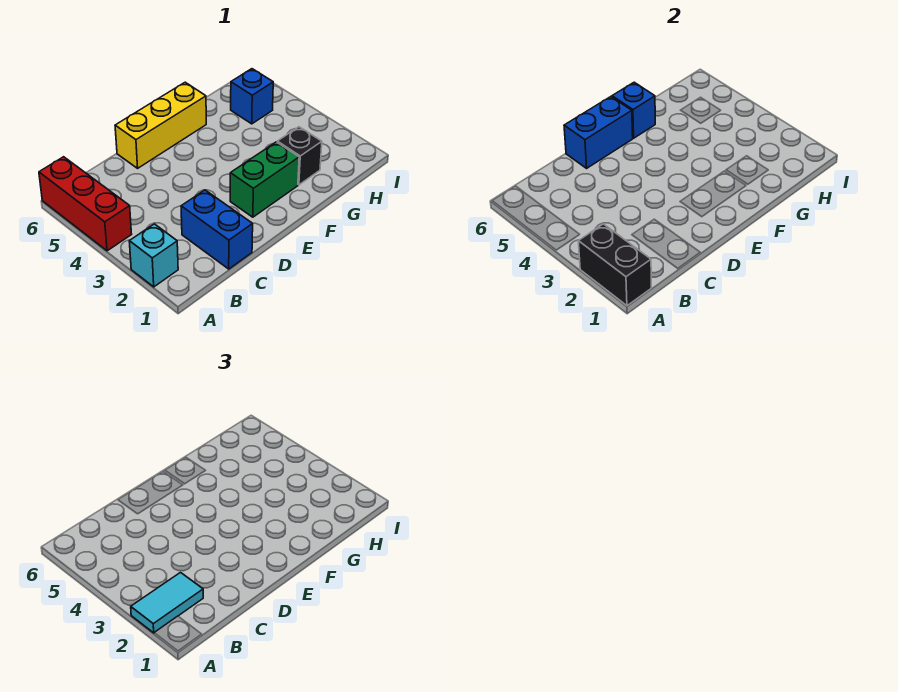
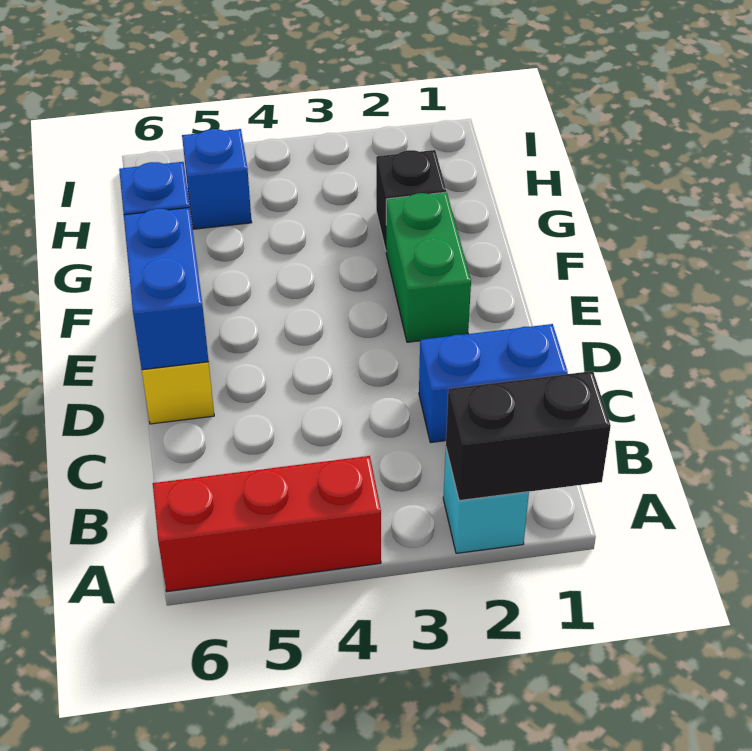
cyan tile A2:B2 level 3 -> none

